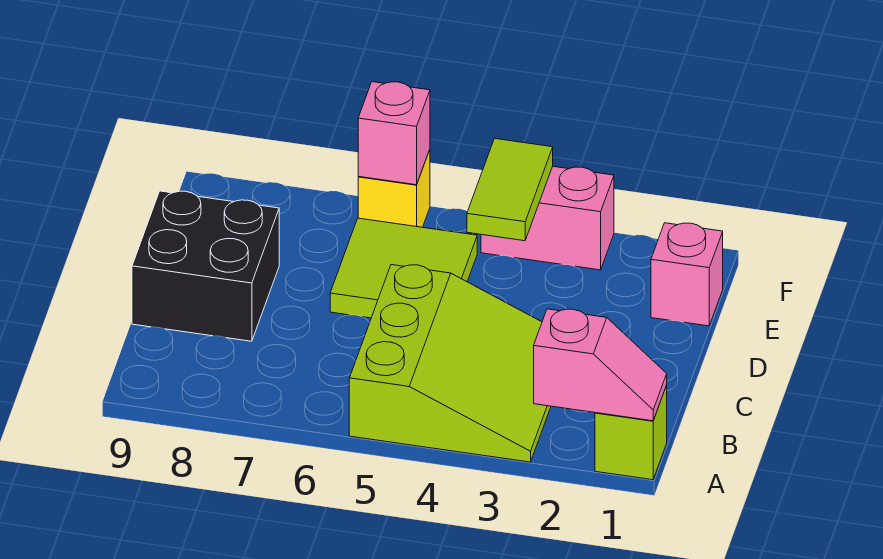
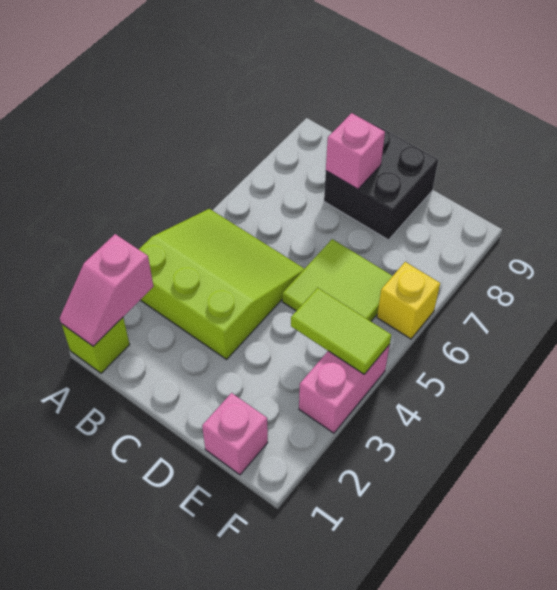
lime slope A3:C5 level 1 top 5 -> lime slope A3:C5 level 1 top 3
pink brick F6 level 2 -> pink brick C8 level 2

